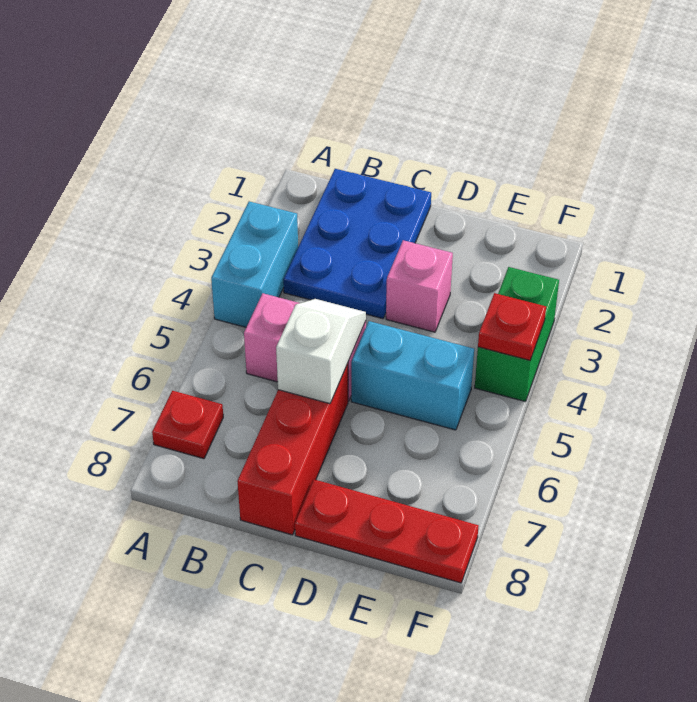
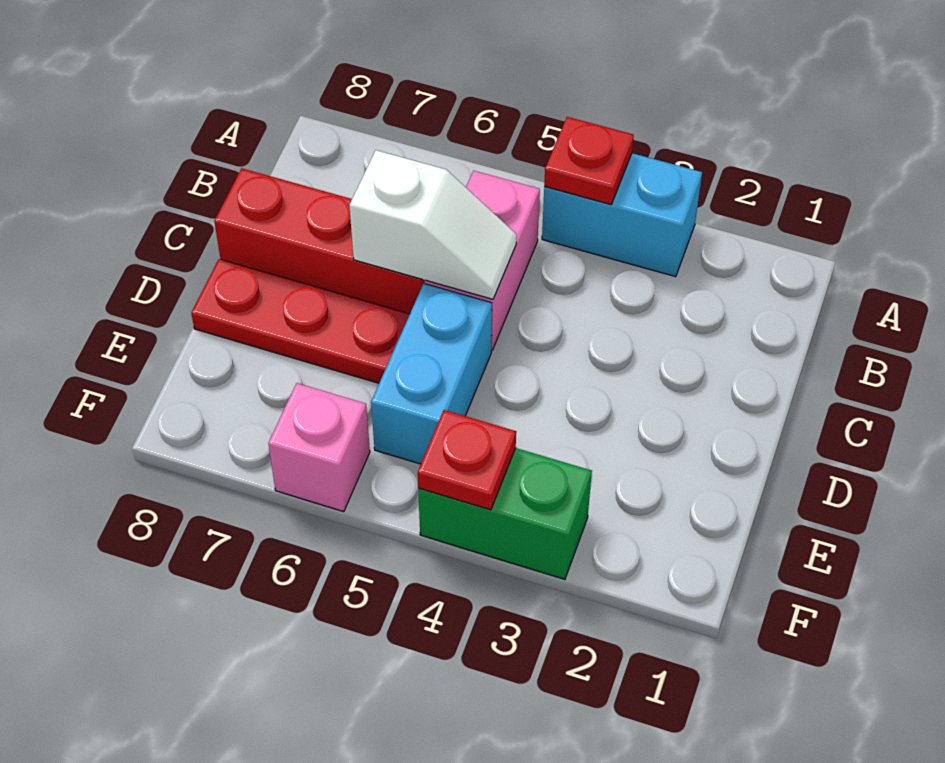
red plate A7 level 1 -> red plate A4 level 2
blue plate B1:C3 level 1 -> none
pink brick D3 level 1 -> pink brick F6 level 1
red plate D8:F8 level 1 -> red plate D6:D8 level 1

